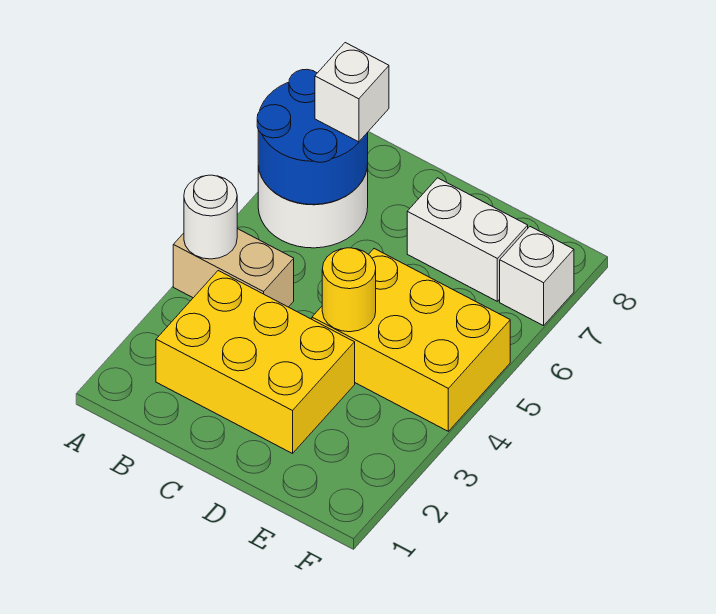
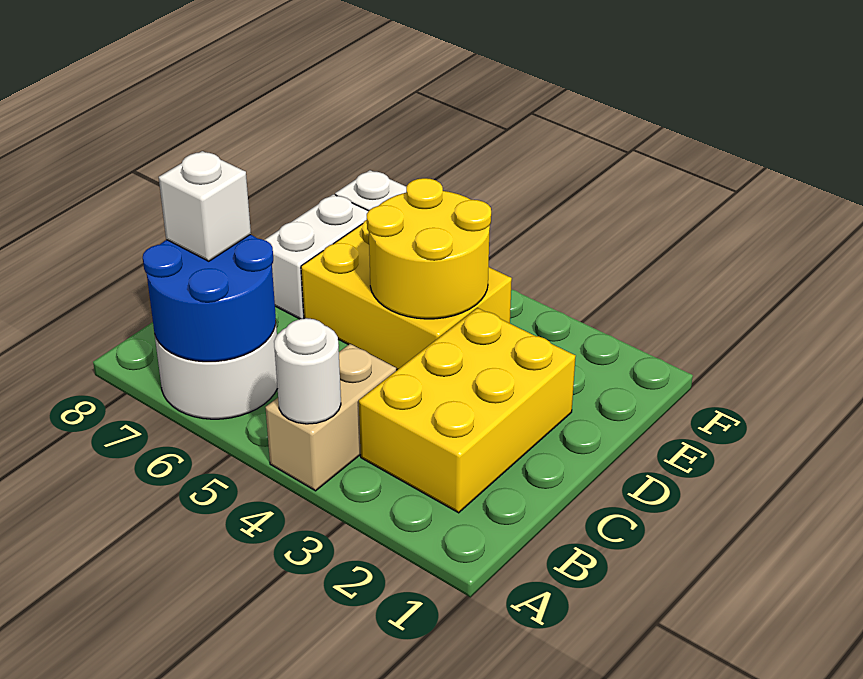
yellow brick D4:F5 level 1 -> yellow brick D4:E6 level 1
yellow round brick D4 level 2 -> yellow round brick D4:E5 level 2

